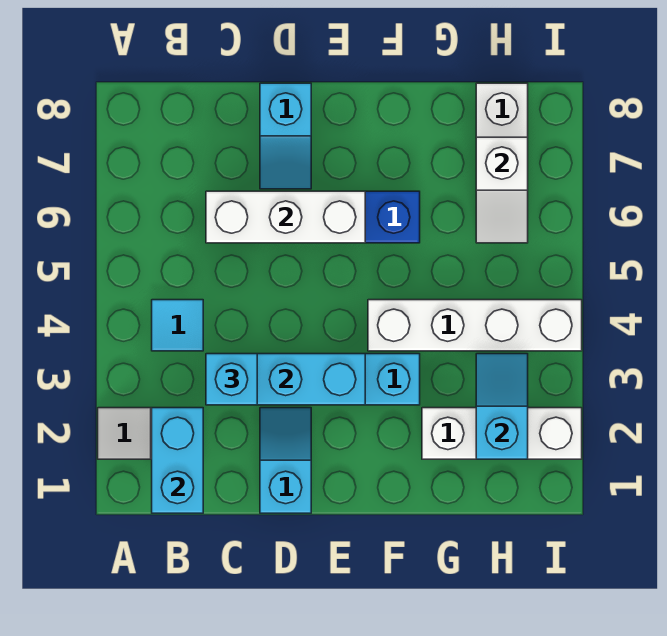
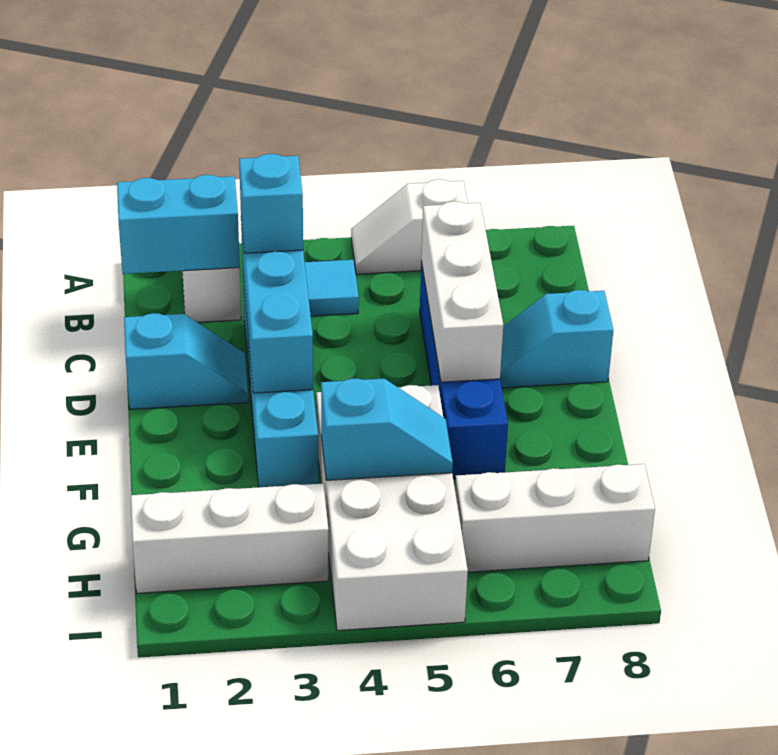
white brick F4:I4 level 1 -> white brick F4:I5 level 1
white brick G2:I2 level 1 -> white brick H1:H3 level 1
cyan slope H2:H3 level 2 top 2 -> cyan slope G4:G5 level 2 top 4
white slope H6:H7 level 2 top 7 -> white slope A5:A6 level 1 top 6

